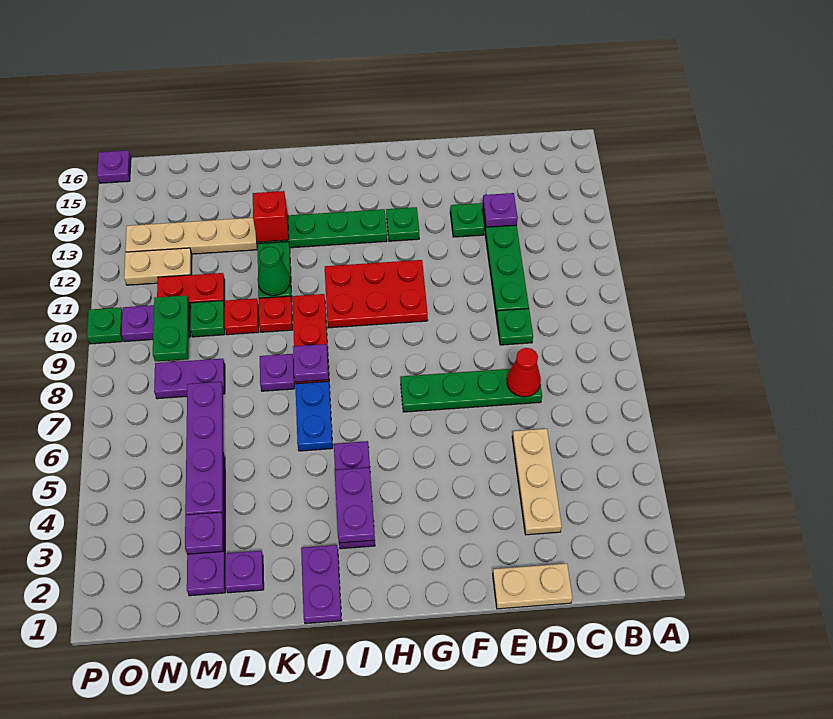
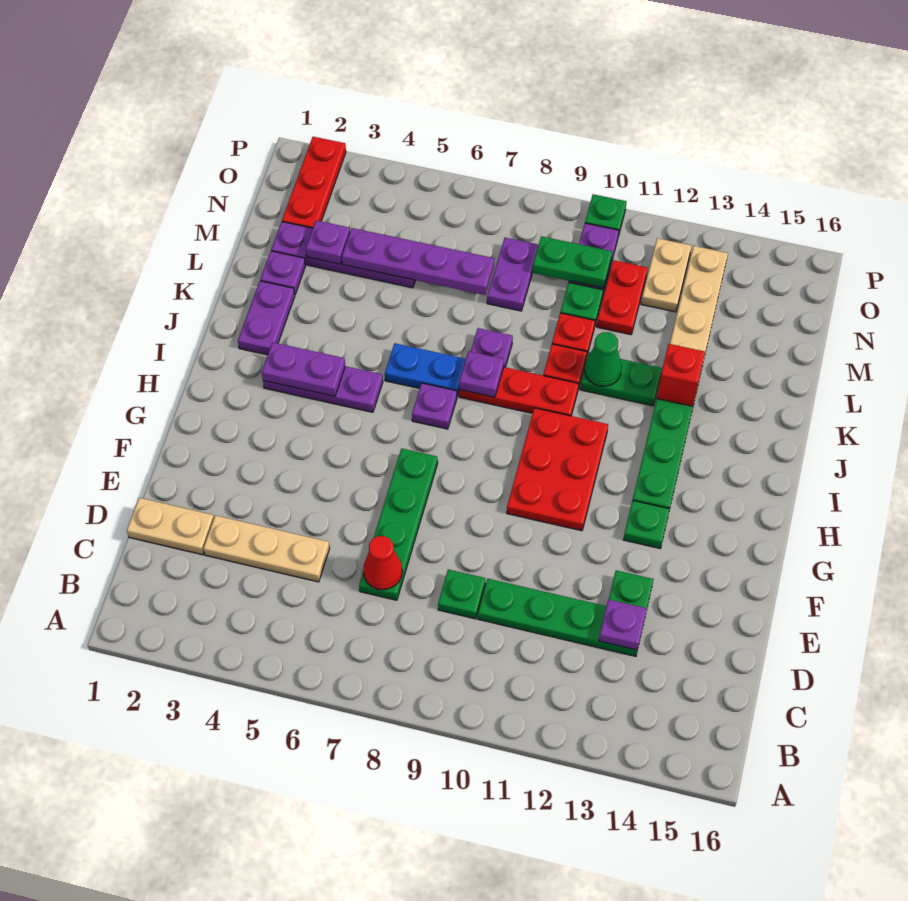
tan plate D1:E1 level 1 -> tan plate D1:D2 level 1
purple plate J1:J2 level 1 -> purple plate J2:K2 level 1
none -> red plate N2:P2 level 1
purple plate P16 level 1 -> purple plate I7 level 1

